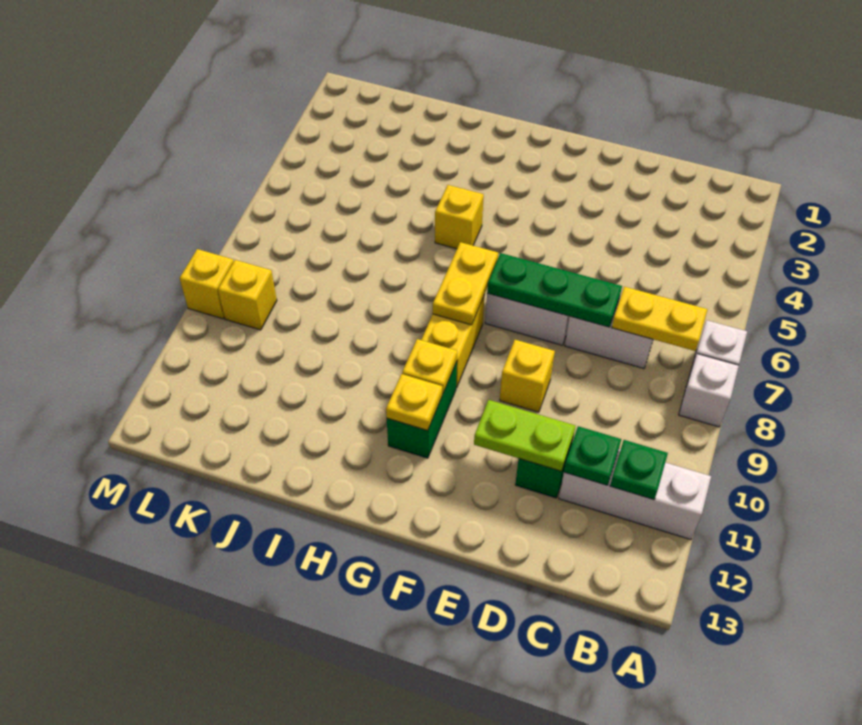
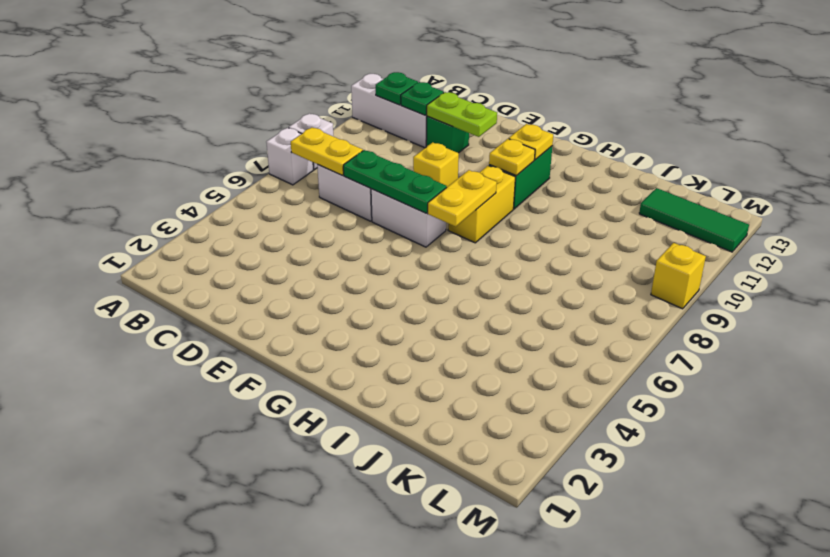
yellow brick H5 level 1 -> none
none -> green tile K12:M12 level 1
yellow brick L9 level 1 -> none

